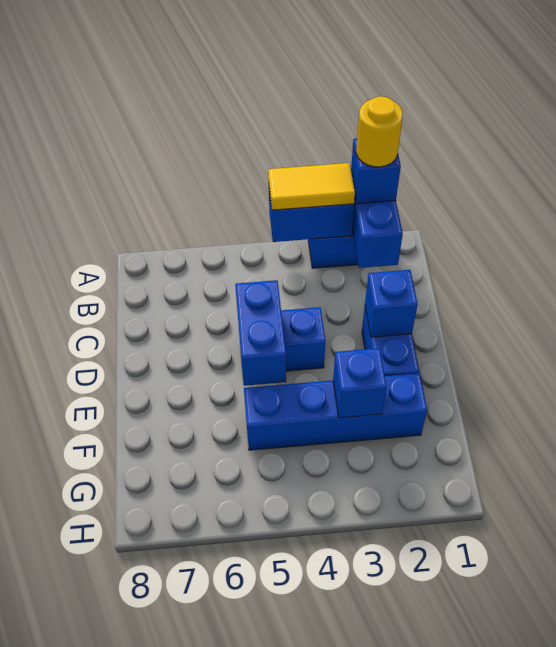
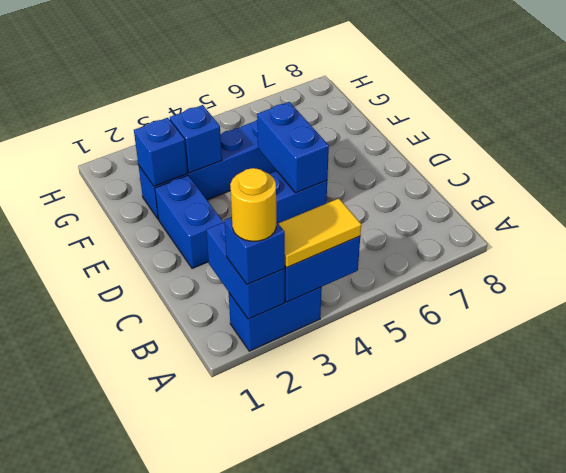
blue brick D2 level 2 -> blue brick F2 level 2

